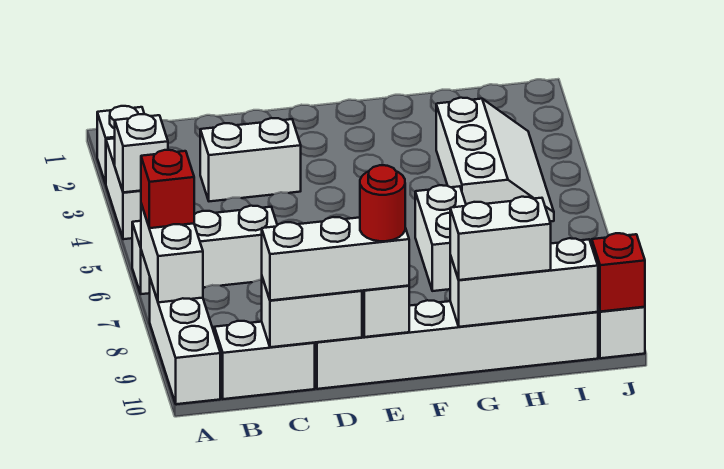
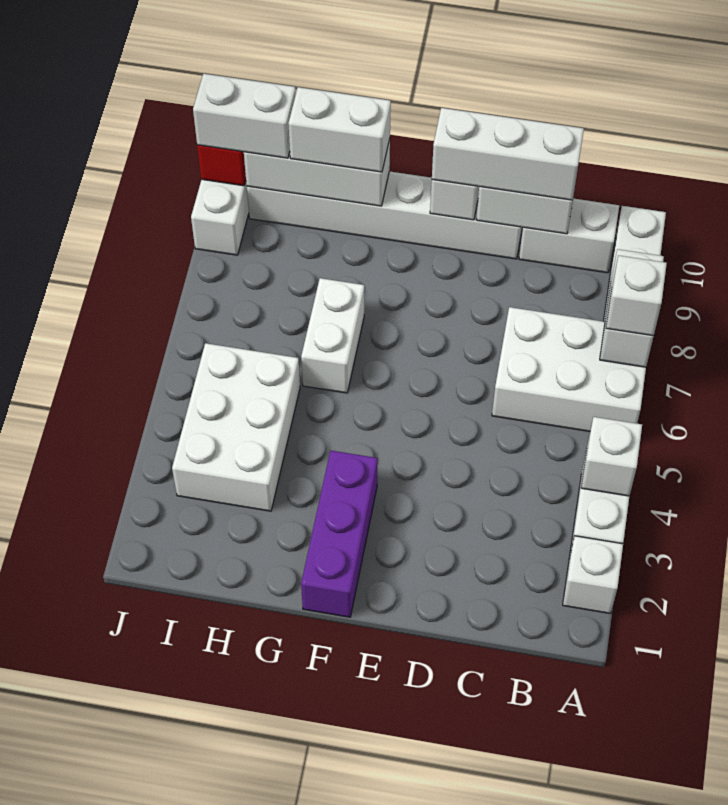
white brick A6:C6 level 1 -> white brick A6:C7 level 1
red brick A7 level 3 -> white brick A7 level 3
white brick C3:D3 level 1 -> white brick I10:J10 level 3
red round brick E10 level 4 -> none
none -> purple brick F1:F3 level 1
white slope H3:I5 level 1 top H -> white brick H3:I5 level 1

